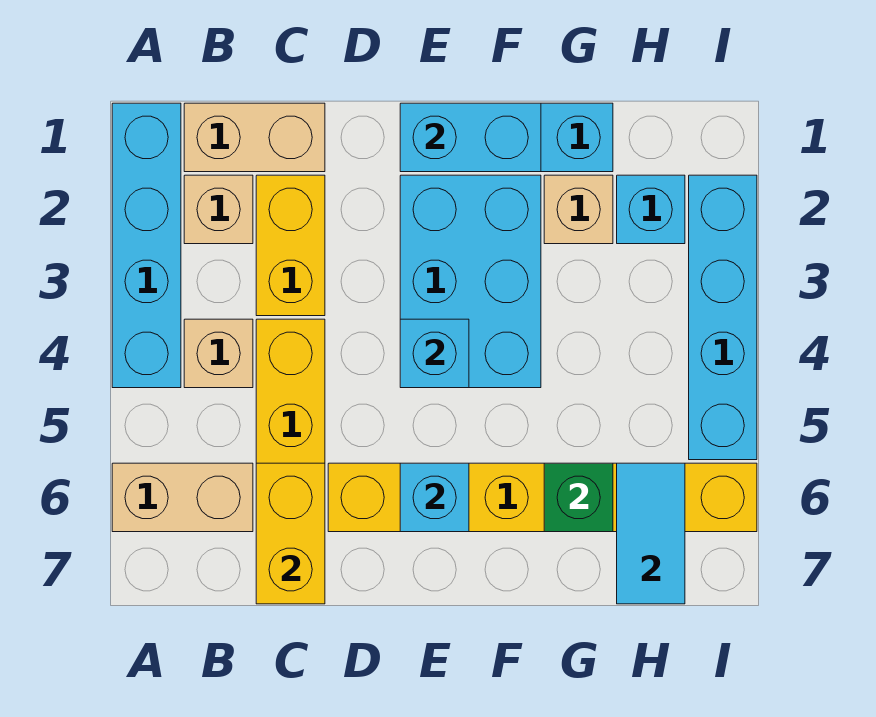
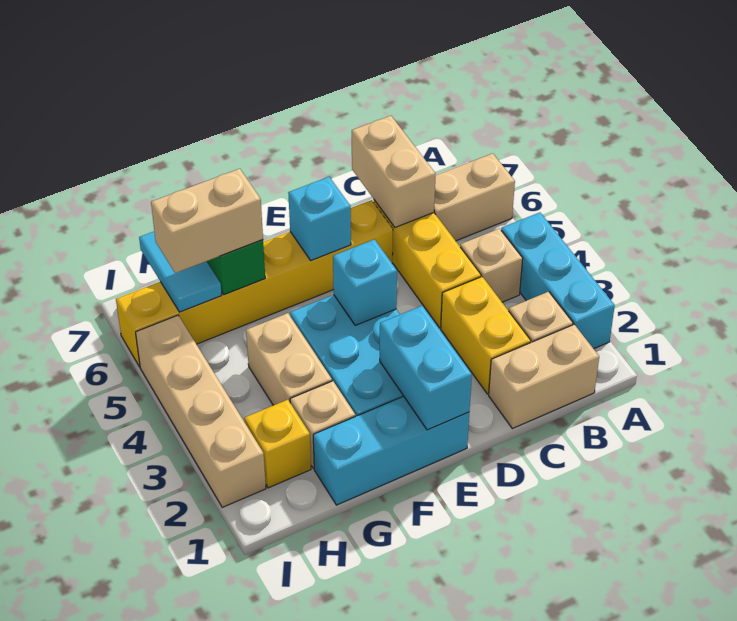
cyan brick A1:A4 level 1 -> cyan brick A2:A4 level 1
yellow brick C6:C7 level 2 -> tan brick C6:C7 level 2
cyan brick E1:F1 level 2 -> cyan brick E1:E2 level 2
none -> tan brick G3:G4 level 1
none -> tan brick G6:H6 level 3
cyan brick H2 level 1 -> yellow brick H2 level 1
cyan brick I2:I5 level 1 -> tan brick I2:I5 level 1

